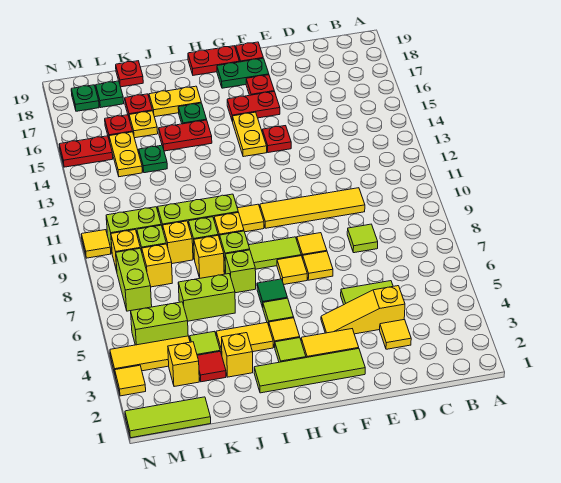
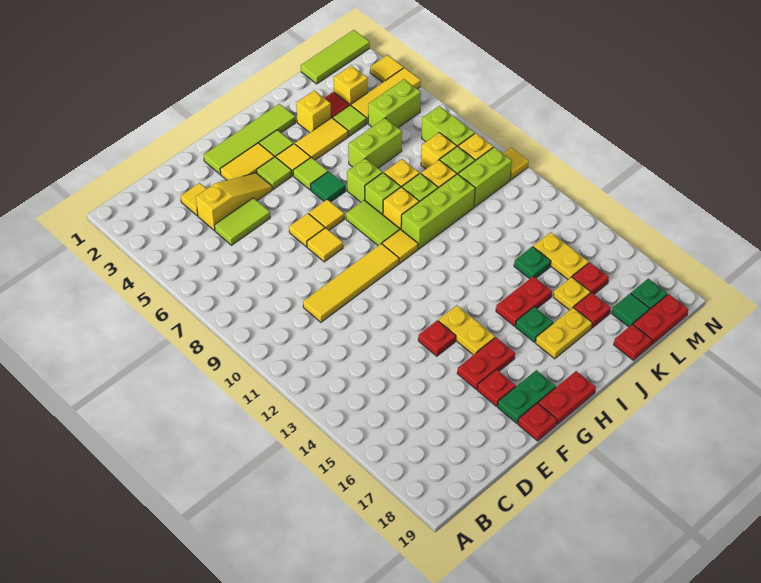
lime tile D8 level 1 -> lime tile G4 level 1
lime tile G8:H8 level 1 -> lime tile H8:H9 level 1
green plate L18 level 1 -> green tile L18 level 1
red plate M15:N15 level 1 -> red plate L19:M19 level 1

